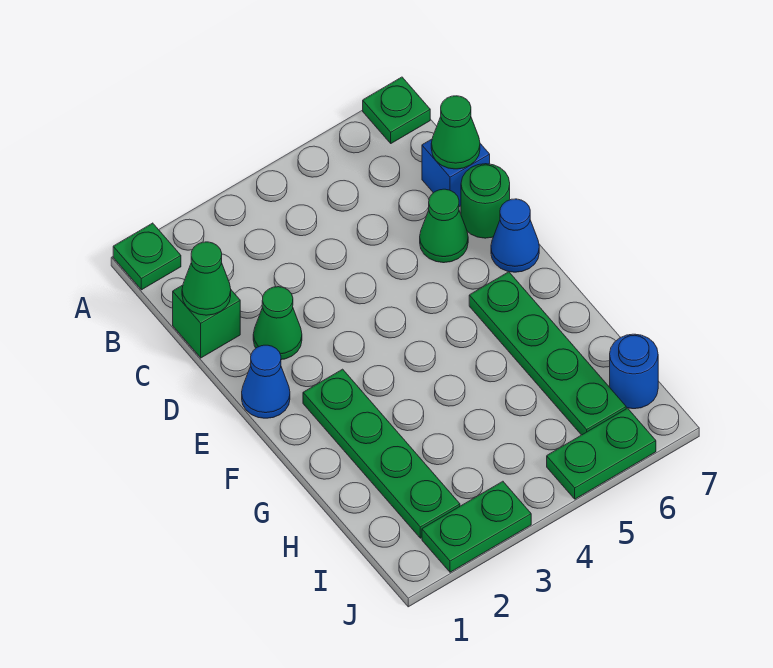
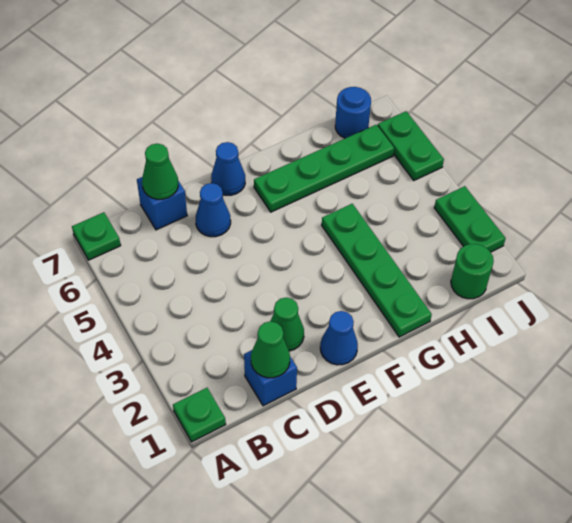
green brick C1 level 1 -> blue brick C1 level 1
green cone D6 level 1 -> blue cone D6 level 1
green round brick D7 level 1 -> green round brick I1 level 1
green plate F2:I2 level 1 -> green plate G1:G4 level 1

